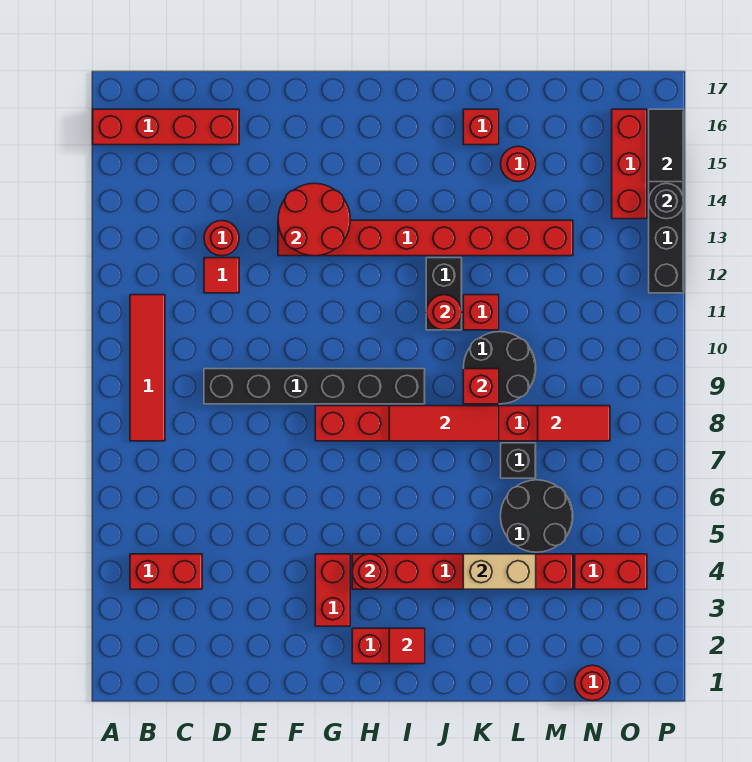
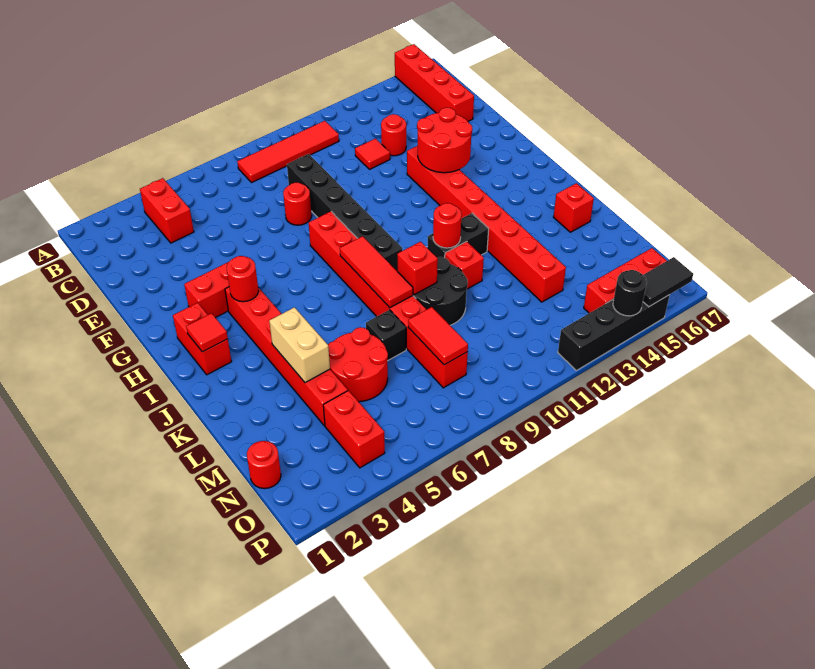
black round brick L5:M6 level 1 -> red round brick L5:M6 level 1
red round brick L15 level 1 -> red round brick E8 level 1

